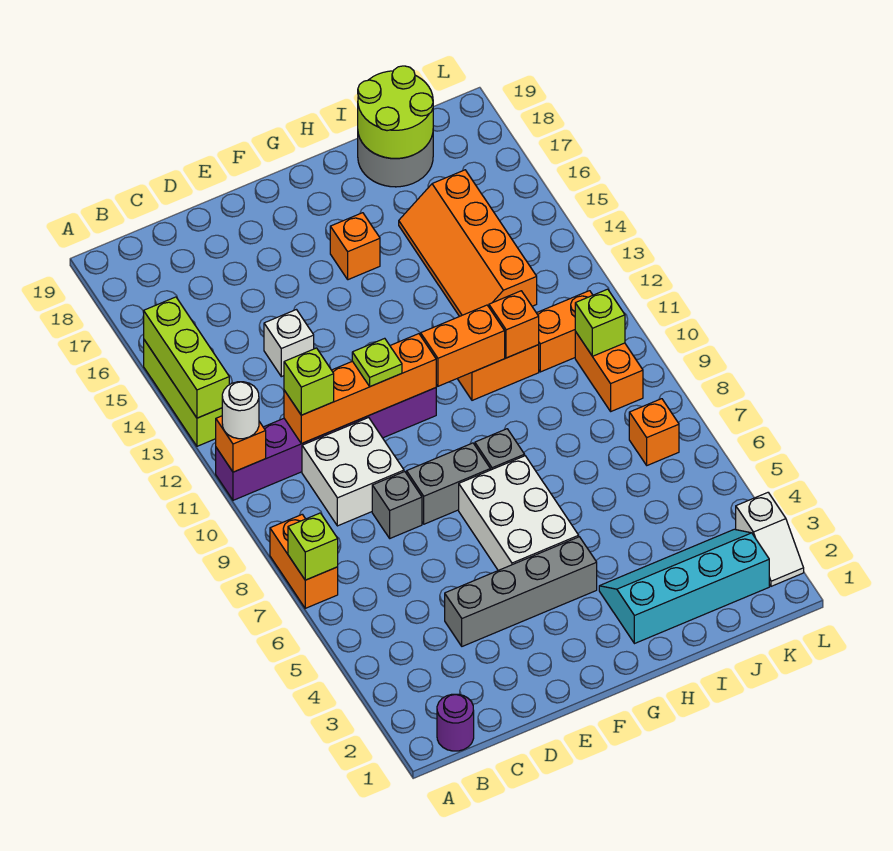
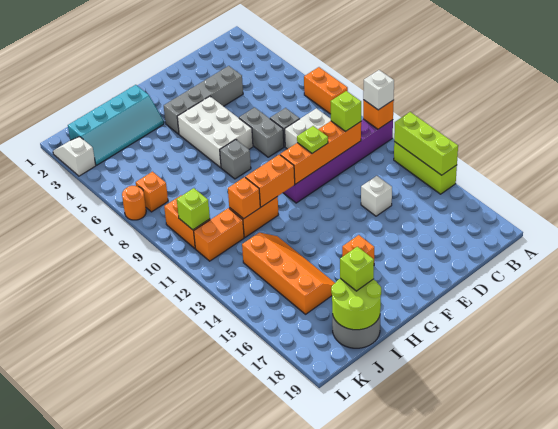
lime brick A7 level 2 -> lime brick I18 level 3
white round brick A11 level 3 -> white brick A11 level 3
purple round brick B1 level 1 -> none
grey brick E8:F8 level 1 -> grey brick E7:E8 level 1
none -> orange round brick L7 level 1

